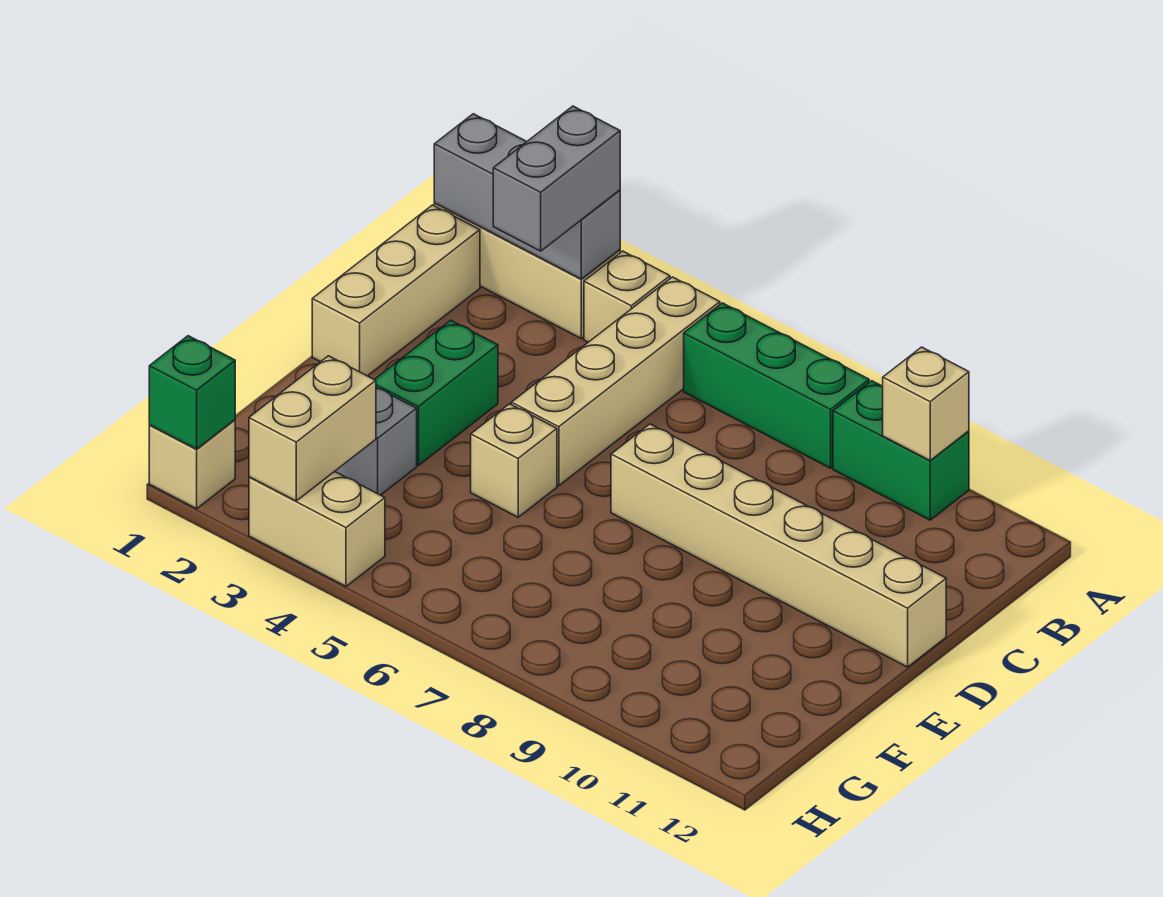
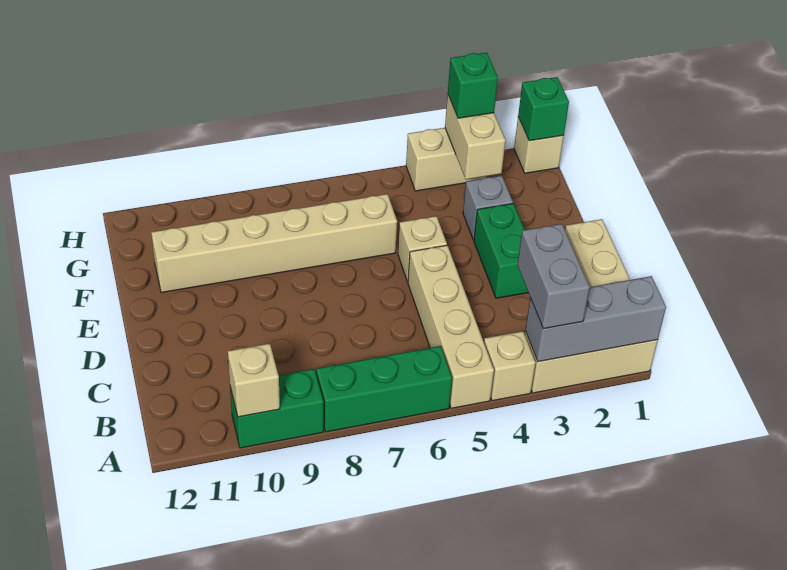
tan brick D7:D12 level 1 -> tan brick F6:F11 level 1
none -> green brick H3 level 3

